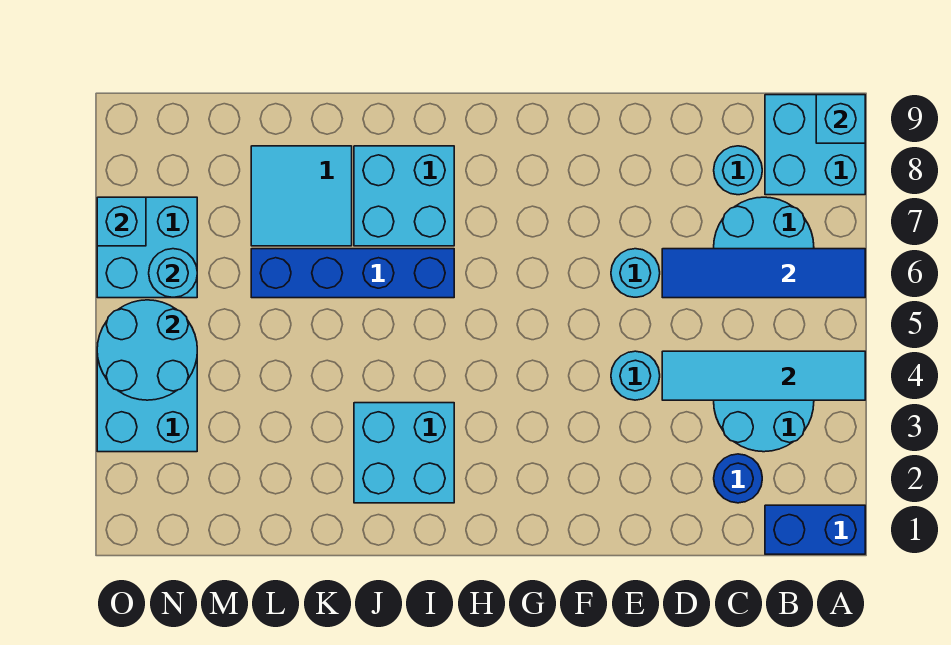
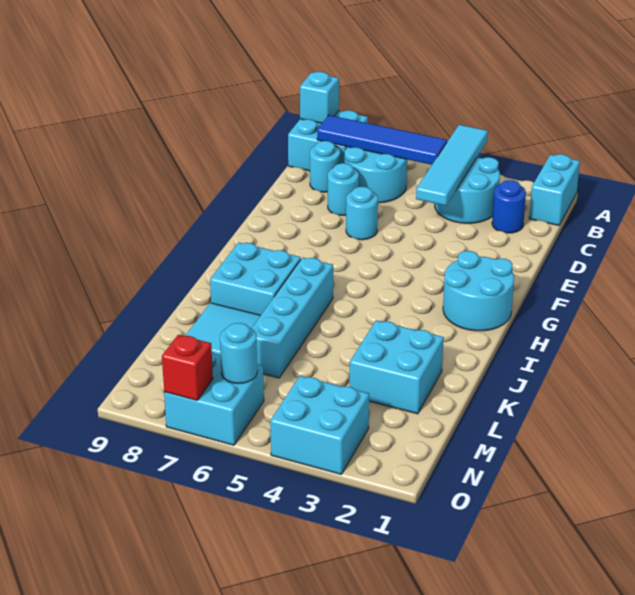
blue brick A1:B1 level 1 -> cyan brick A1:B1 level 1
blue tile A6:D6 level 2 -> blue tile B5:B8 level 2
cyan round brick E4 level 1 -> cyan round brick D7 level 1
cyan brick I2:J3 level 1 -> cyan brick K2:L3 level 1
blue brick I6:L6 level 1 -> cyan brick I6:L6 level 1
cyan round brick N4:O5 level 2 -> cyan round brick G1:H2 level 1
cyan brick O7 level 2 -> red brick O7 level 2

